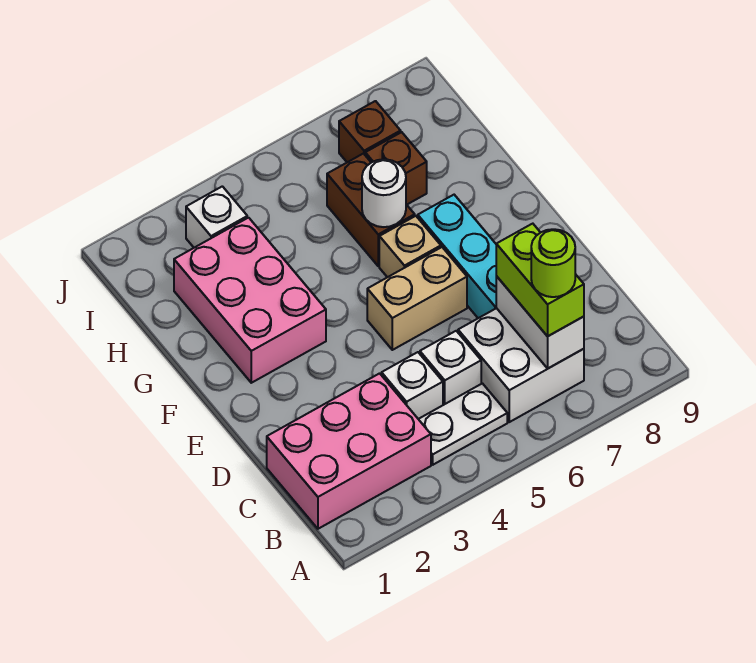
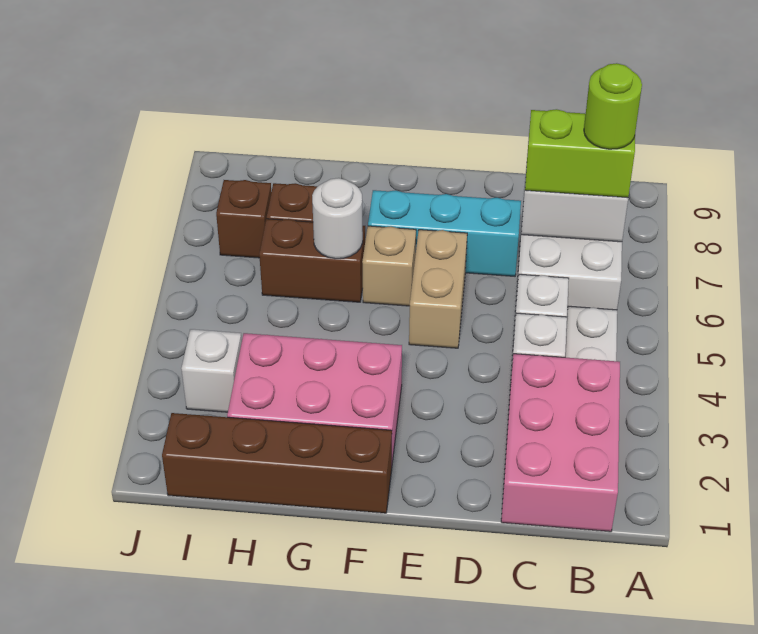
none -> brown brick F1:I1 level 1

